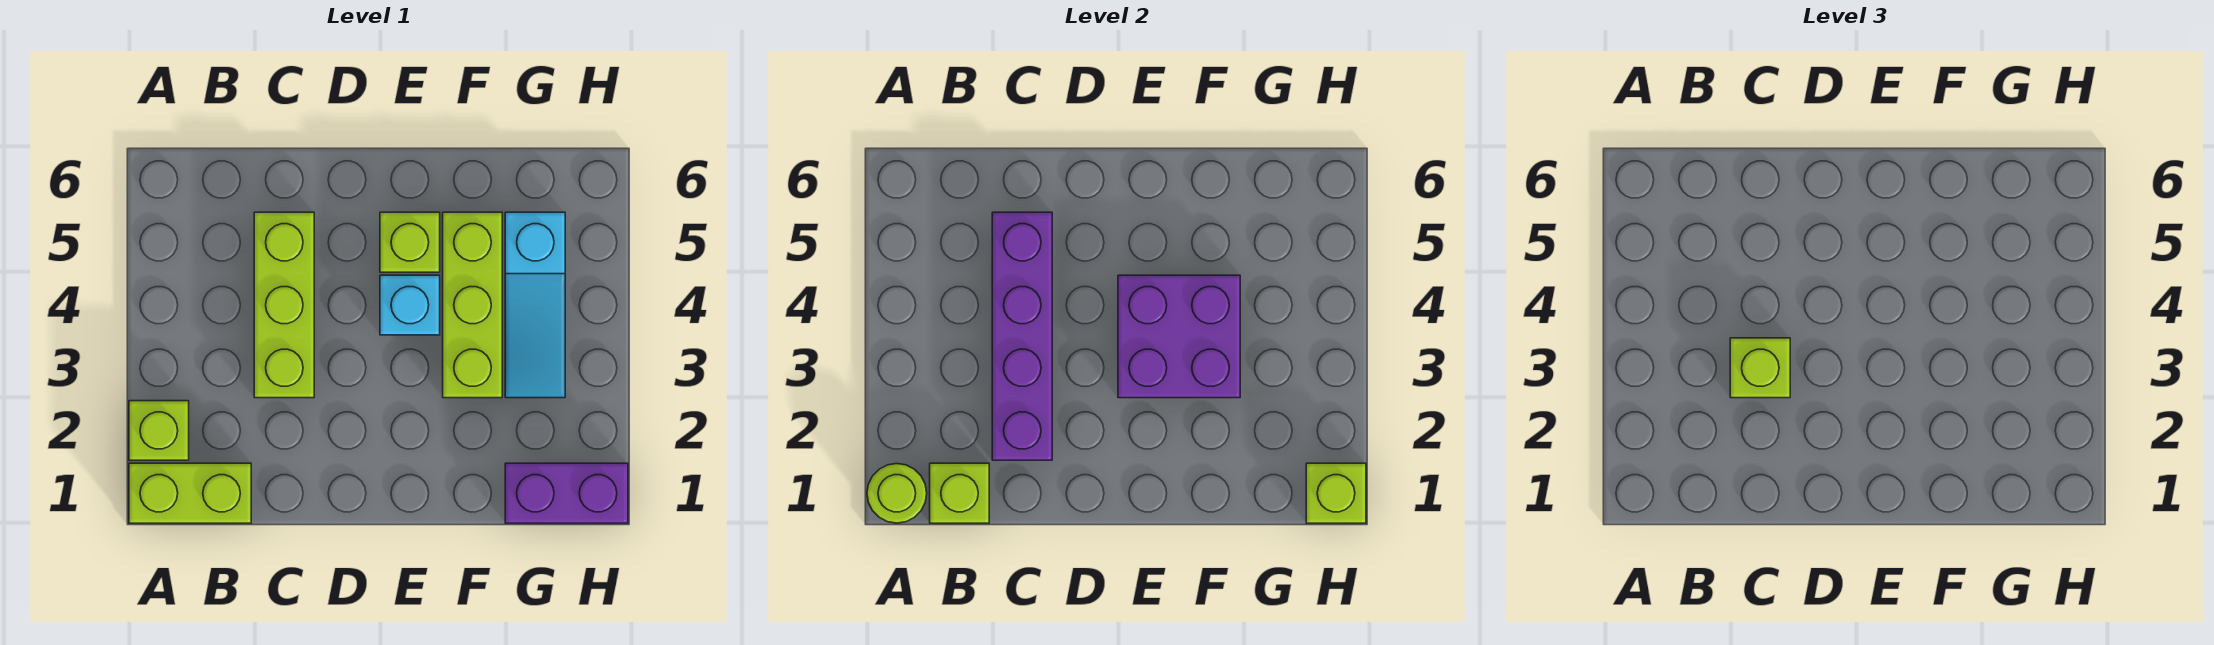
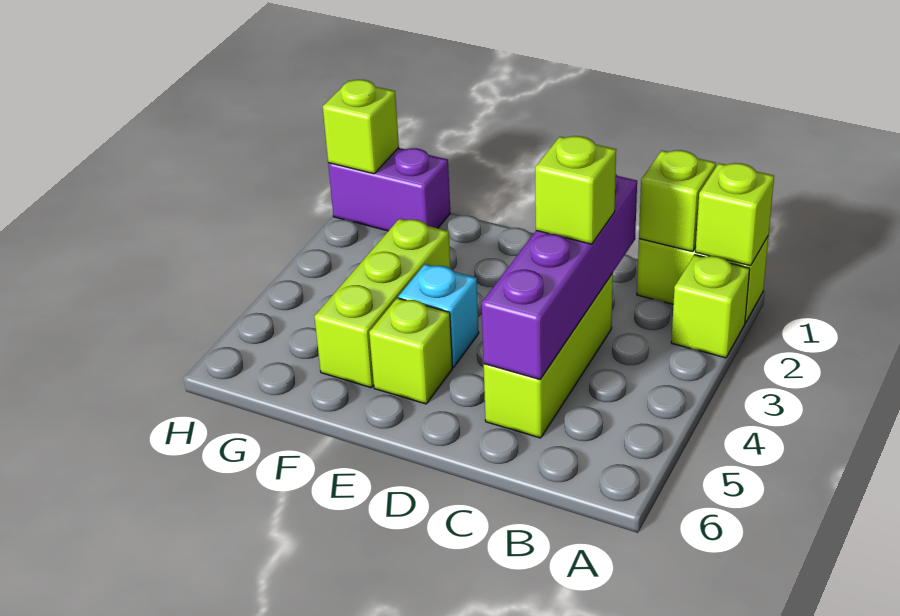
lime round brick A1 level 2 -> lime brick A1 level 2
purple brick E3:F4 level 2 -> none
cyan slope G3:G5 level 1 top 5 -> none

